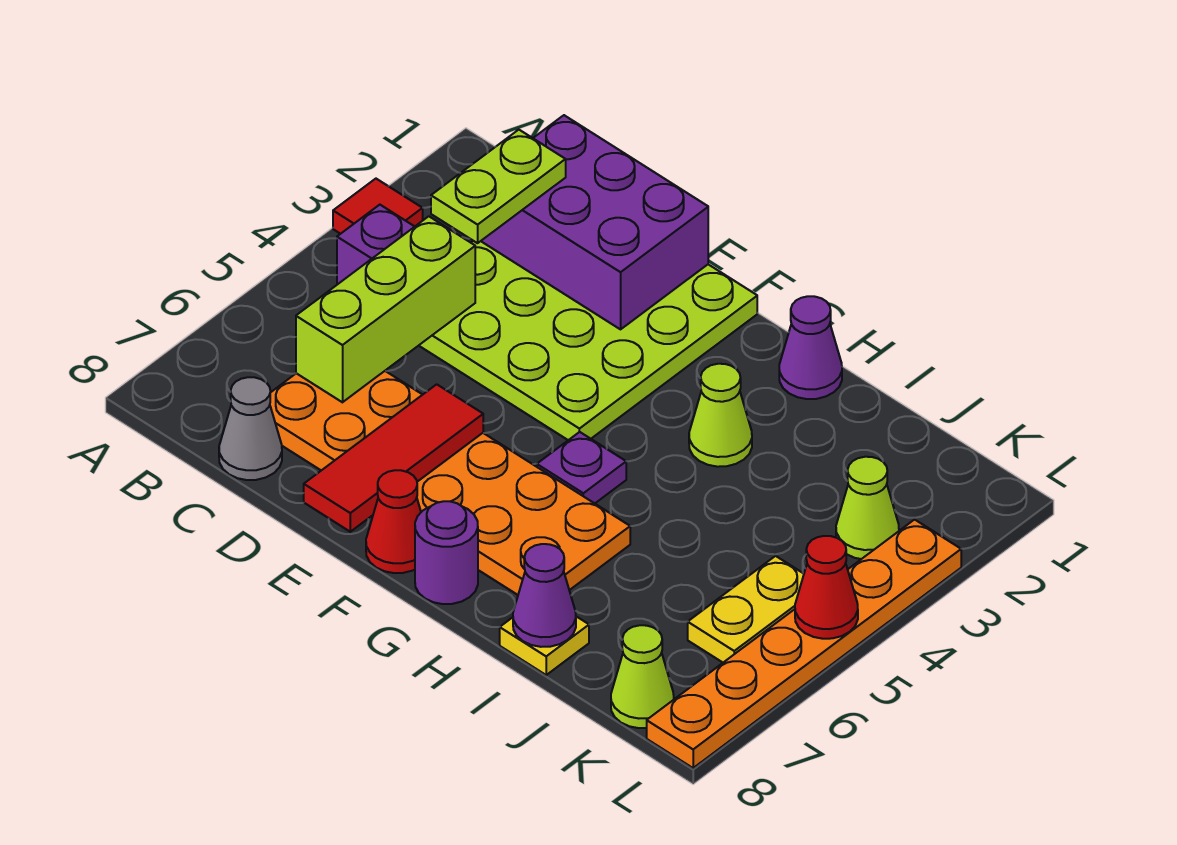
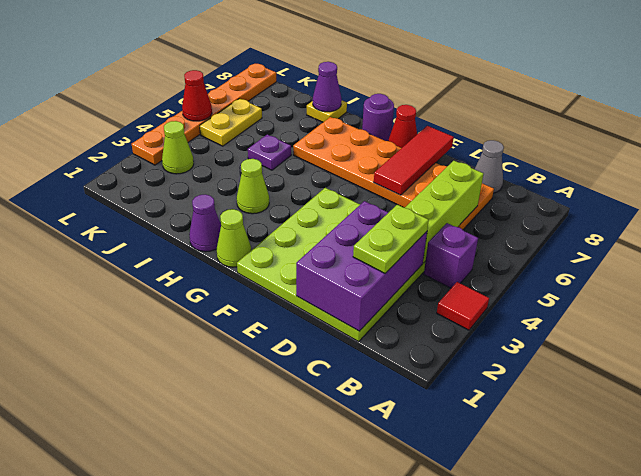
purple brick C1:E2 level 2 -> purple brick C1:D3 level 2
purple plate G5 level 1 -> purple plate I5 level 1
lime cone K8 level 1 -> lime cone G1 level 1

